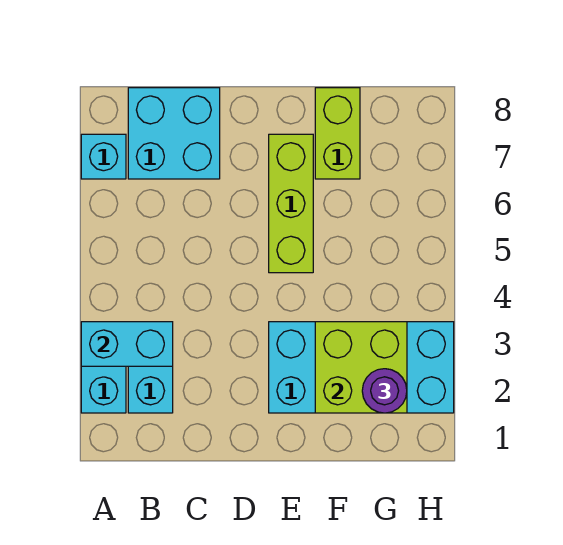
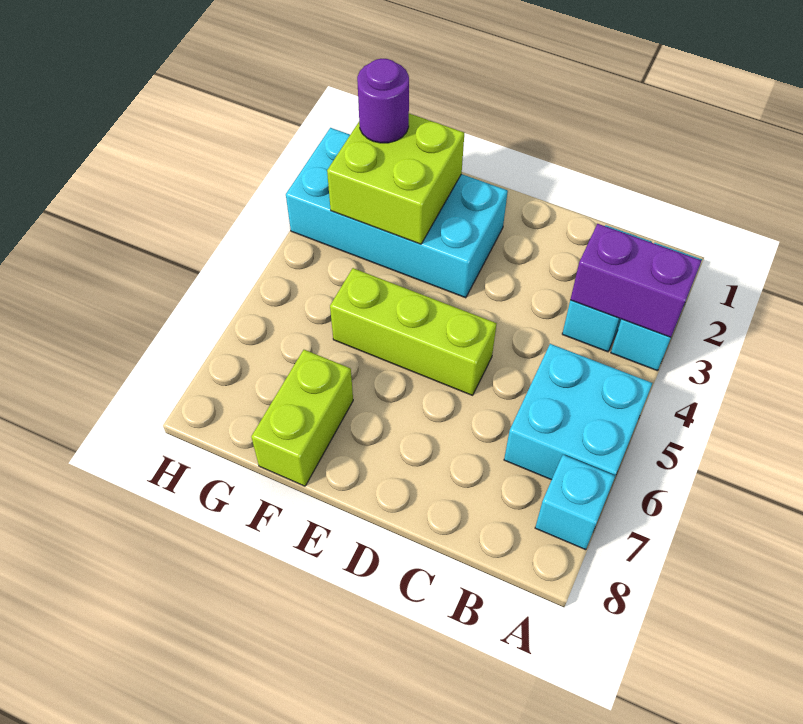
cyan brick A3:B3 level 2 -> purple brick A3:B3 level 2
cyan brick B7:C8 level 1 -> cyan brick A5:B6 level 1
lime brick E5:E7 level 1 -> lime brick D5:F5 level 1

